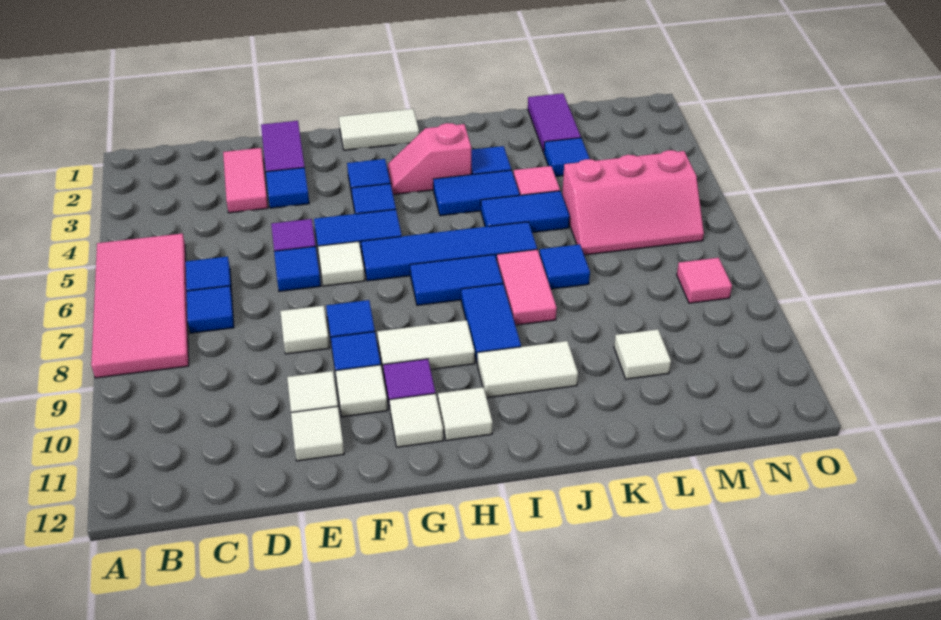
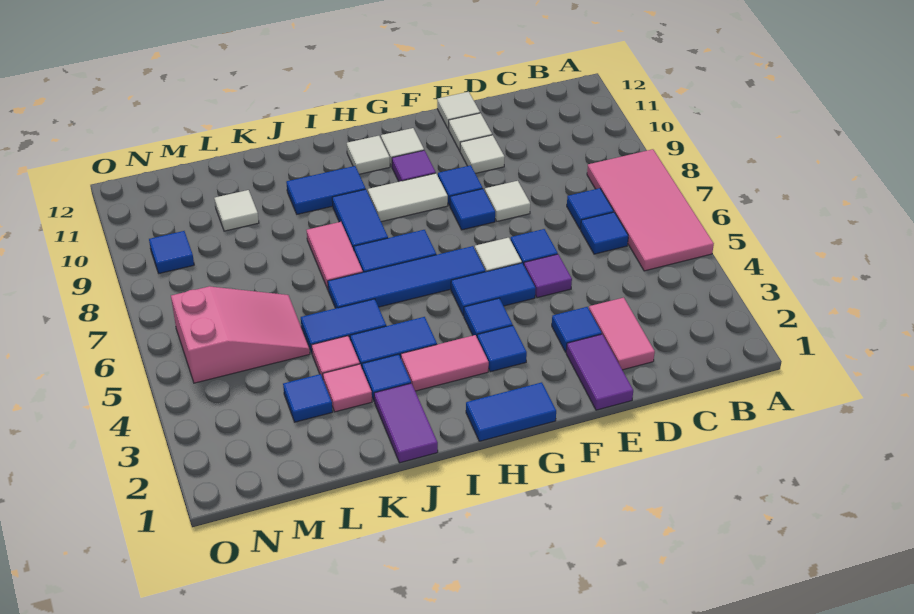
white tile F10 level 1 -> white tile E12 level 1
white tile G1:H1 level 1 -> blue tile G1:H1 level 1
pink slope H3:I3 level 1 top I -> pink tile H3:I3 level 1
white tile I10:J10 level 1 -> blue tile I10:J10 level 1
blue tile K7 level 1 -> blue tile N9 level 1
purple tile L1:L2 level 1 -> purple tile J1:J2 level 1
pink slope L5:N6 level 1 top 5 -> pink slope L5:N6 level 1 top N
pink tile N8 level 1 -> pink tile K3 level 1

